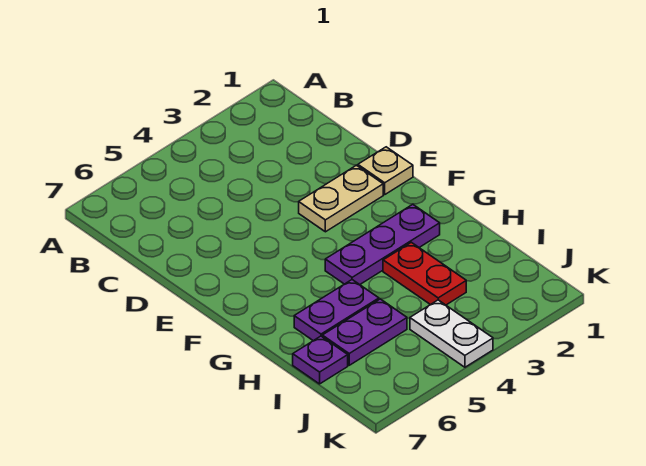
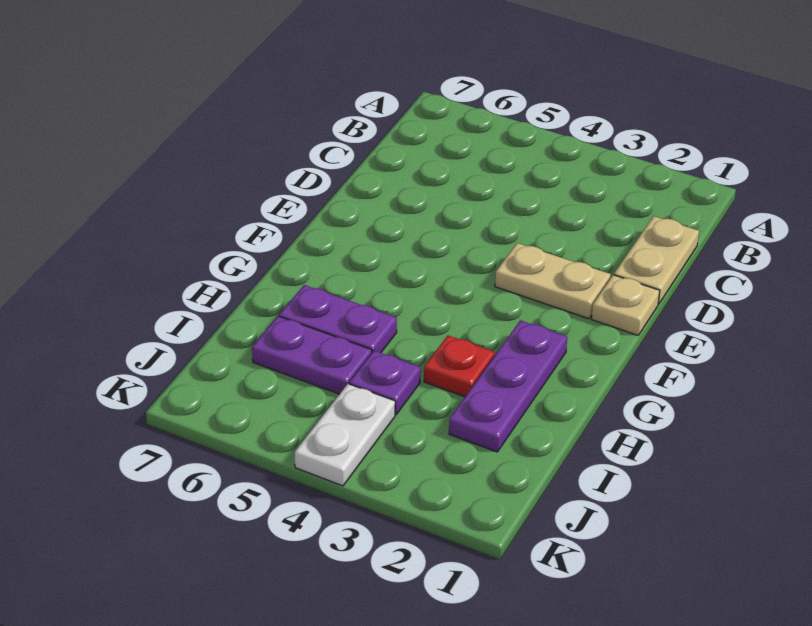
none -> tan plate C1:D1 level 1
purple plate G2:G4 level 1 -> purple plate G2:I2 level 1
red plate H3:I3 level 1 -> red plate H3 level 1
purple plate I7 level 1 -> purple plate I4 level 1

